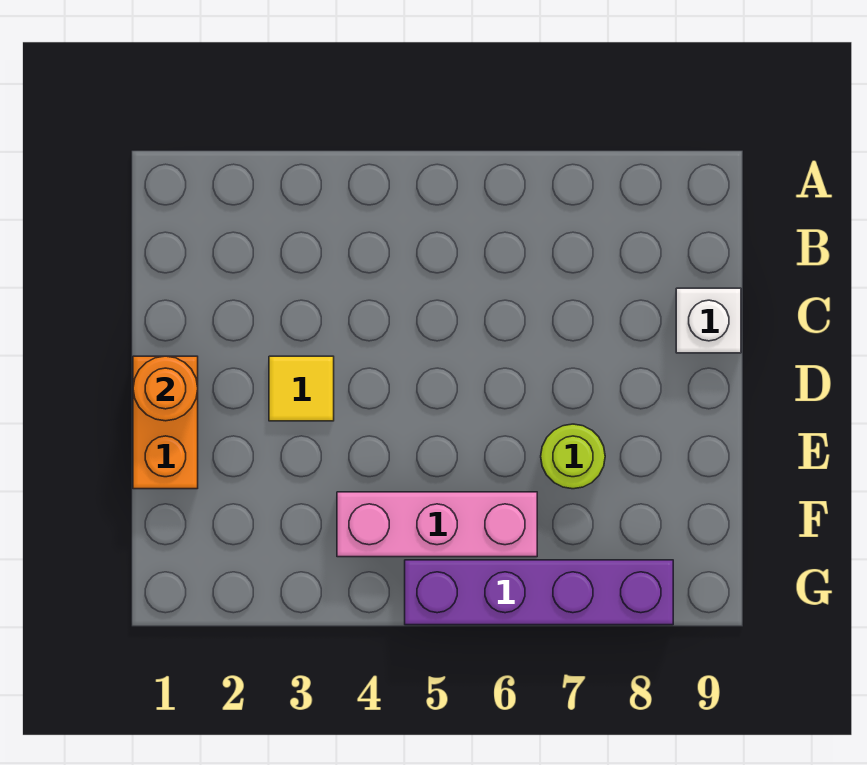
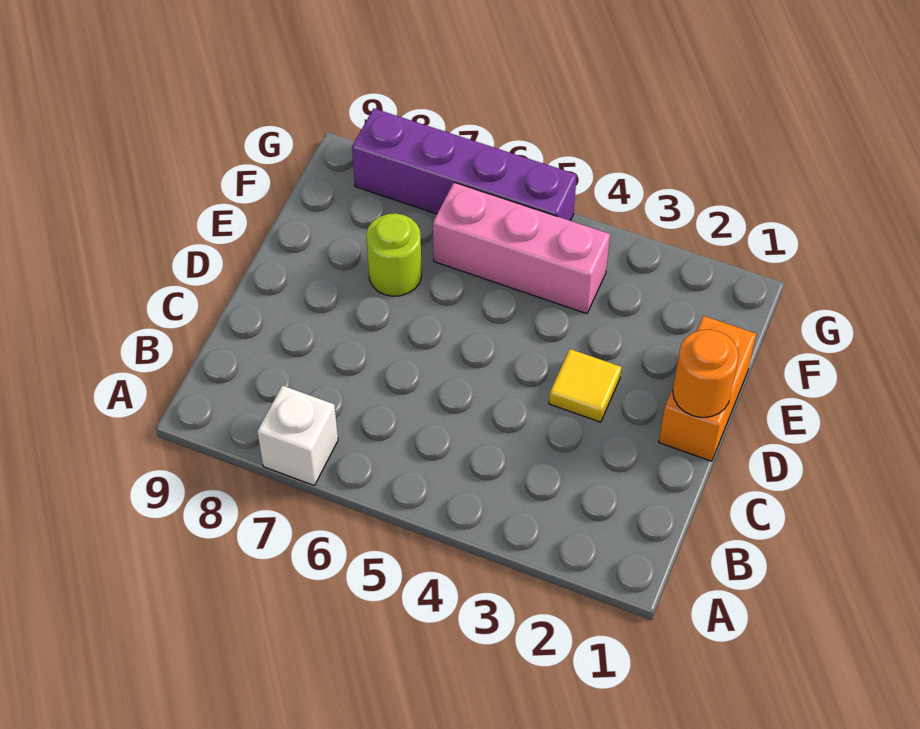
white brick C9 level 1 -> white brick A7 level 1

